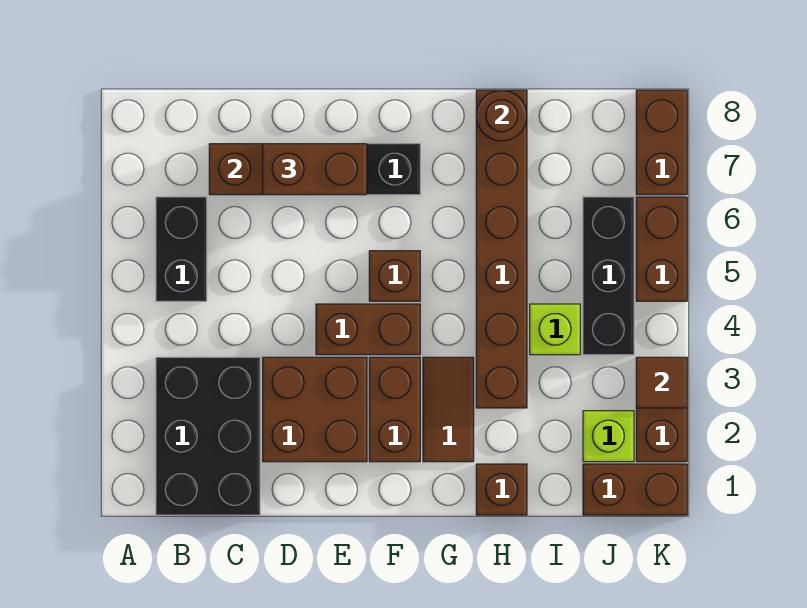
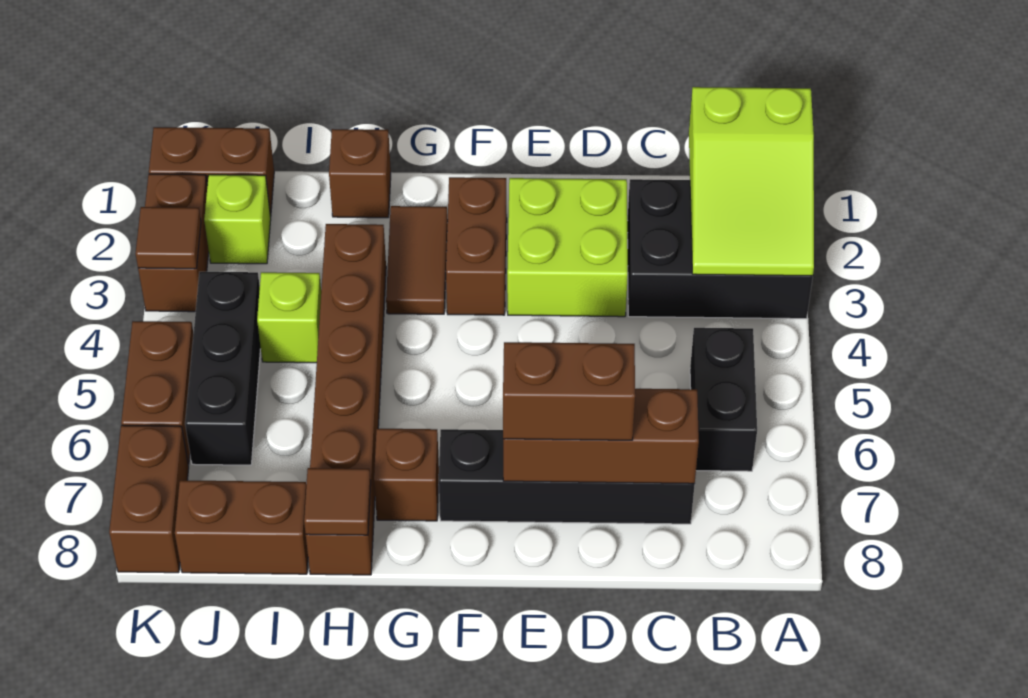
none -> lime slope A1:B3 level 2 top 1
black brick B1:C3 level 1 -> black brick A2:C3 level 1
brown brick D2:E3 level 1 -> lime brick D2:E3 level 1
brown brick E4:F4 level 1 -> brown brick I8:J8 level 1
brown brick F5 level 1 -> brown brick G7 level 1
brown round brick H8 level 2 -> brown tile H8 level 2

